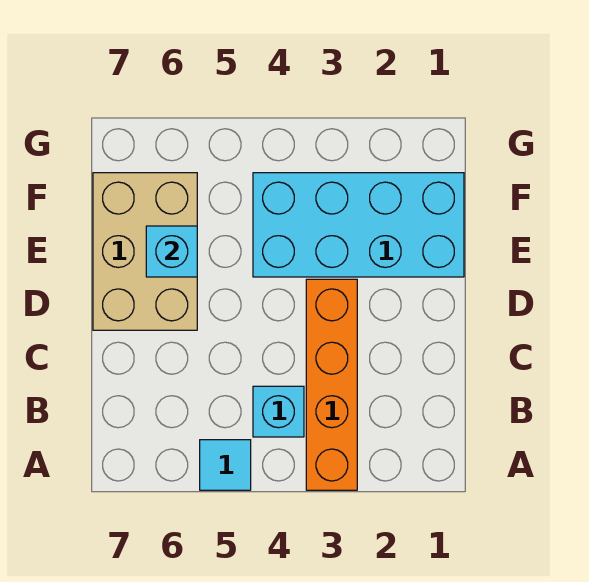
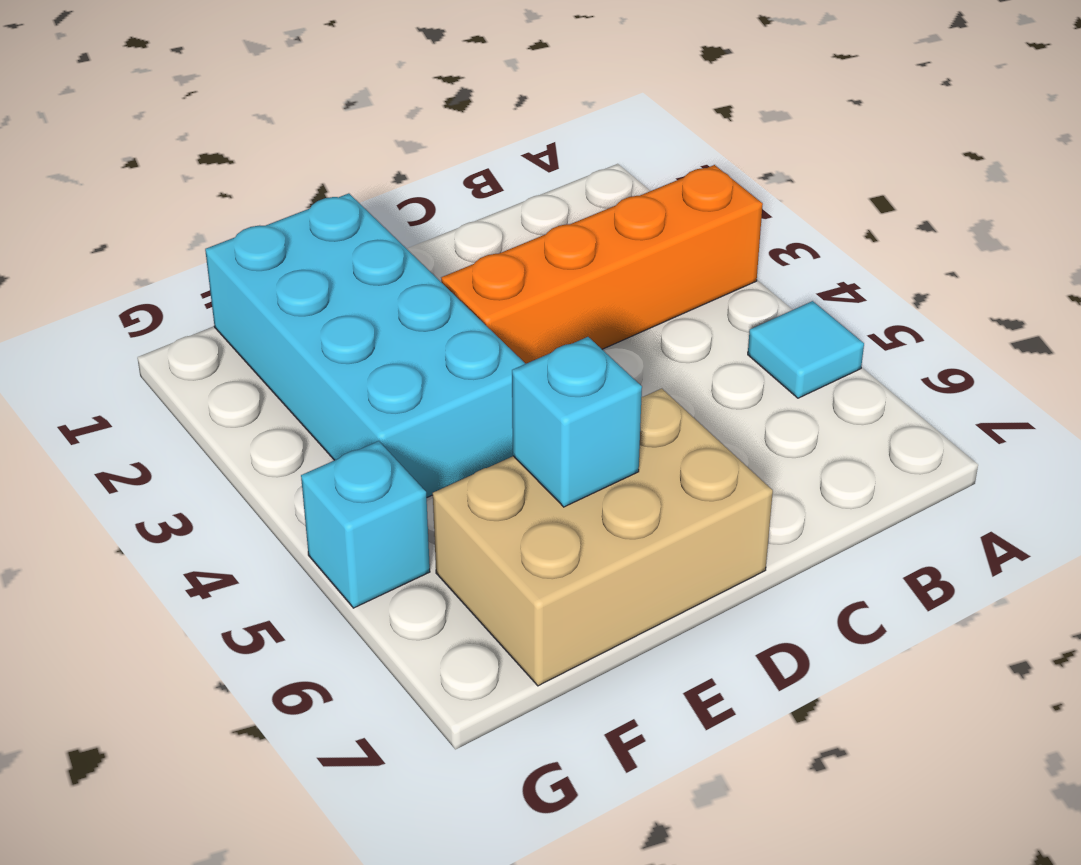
cyan brick B4 level 1 -> cyan brick G5 level 1

